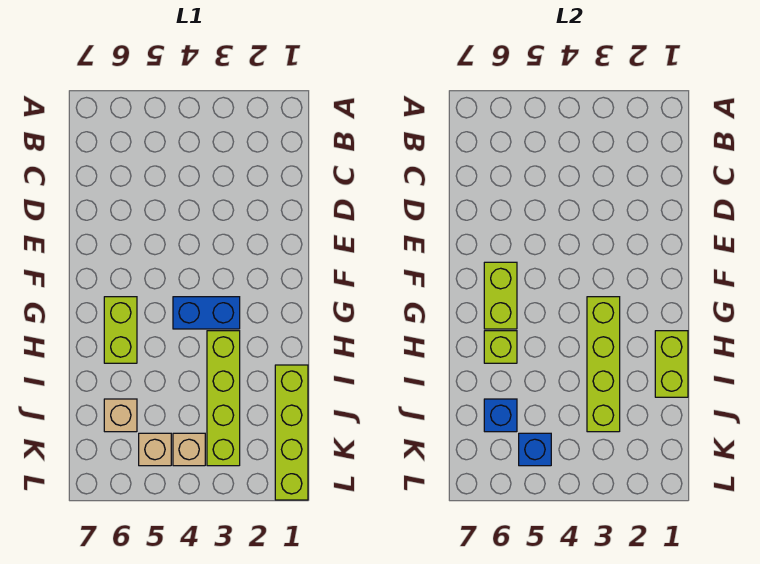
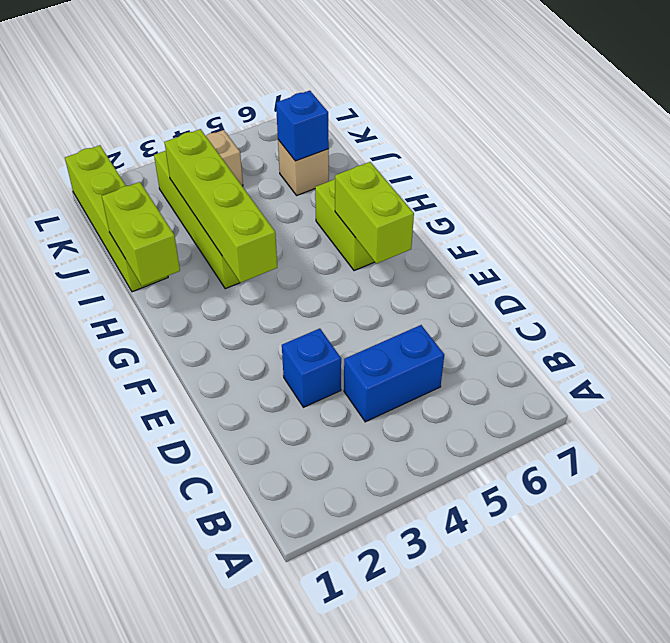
blue brick G3:G4 level 1 -> blue brick C4:C5 level 1
lime brick H6 level 2 -> none
tan brick K5 level 1 -> none
blue brick K5 level 2 -> blue brick D3 level 1

